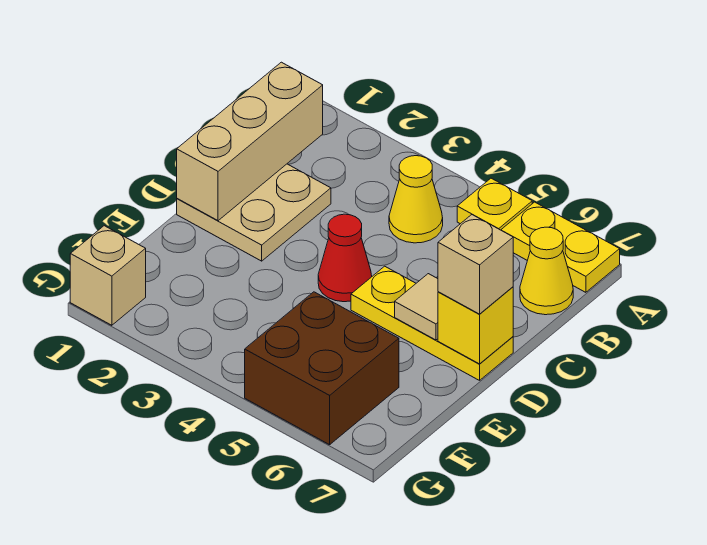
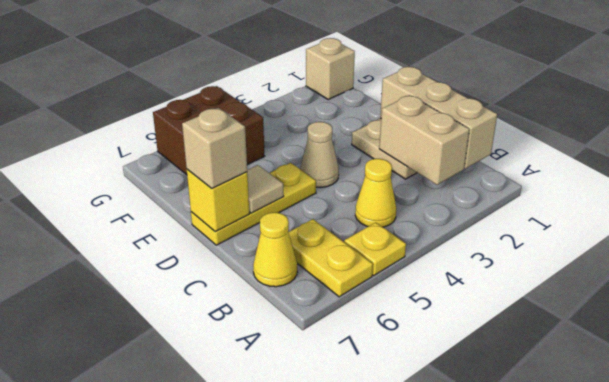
yellow plate A6:A7 level 1 -> yellow plate A6:B6 level 1
none -> tan brick B2:C2 level 2
red cone D4 level 1 -> tan cone D4 level 1

